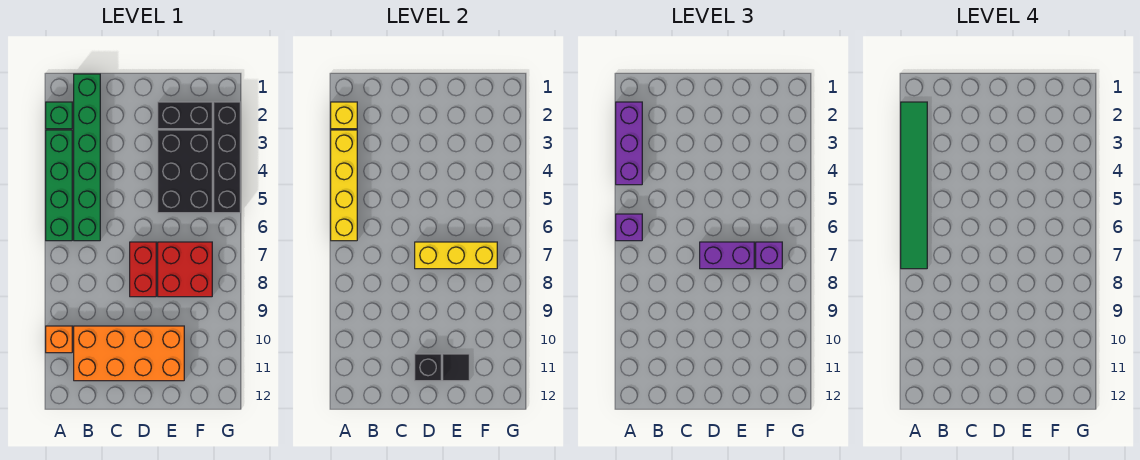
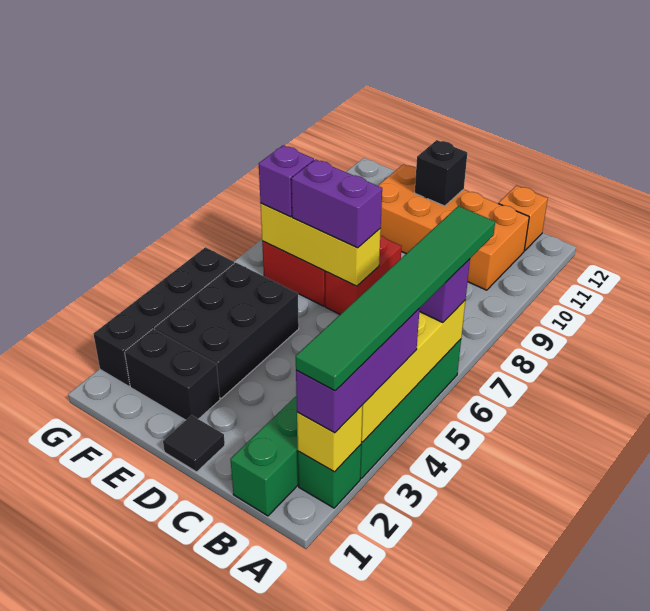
orange brick A10 level 1 -> orange brick B12 level 1
black tile E11 level 2 -> black tile D1 level 1

